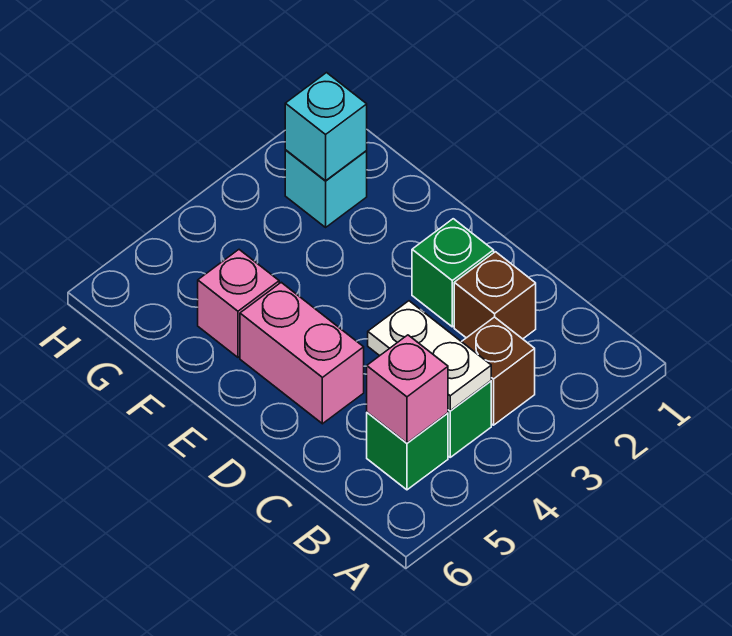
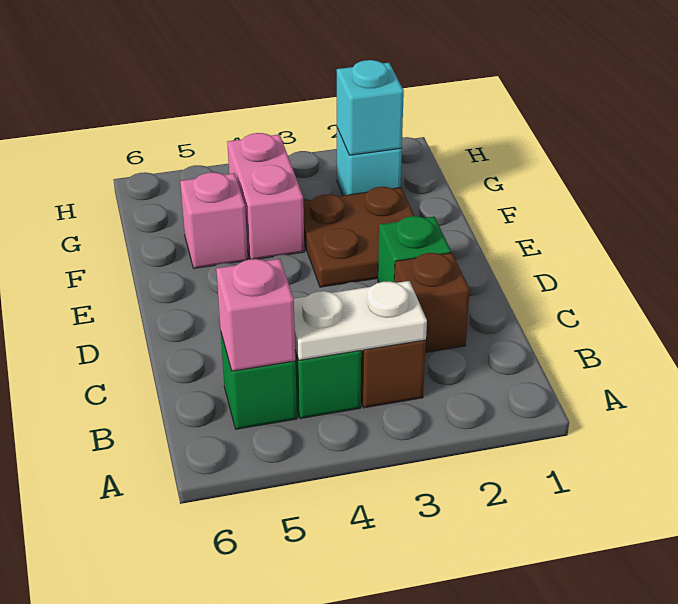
white plate B4:C4 level 2 -> white plate B3:B4 level 2
pink brick D5:E5 level 1 -> pink brick F4:G4 level 1
none -> brown plate E2:F3 level 1

